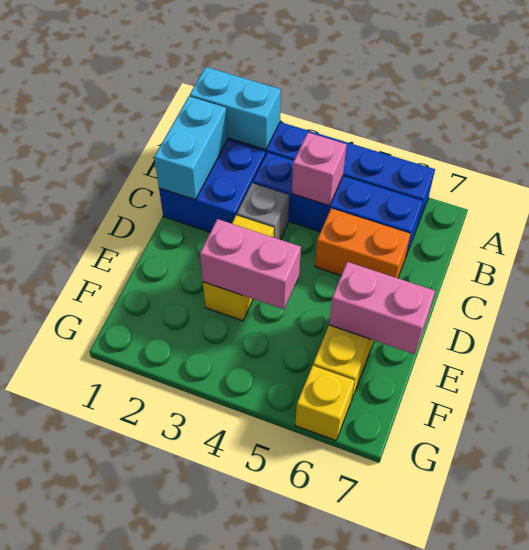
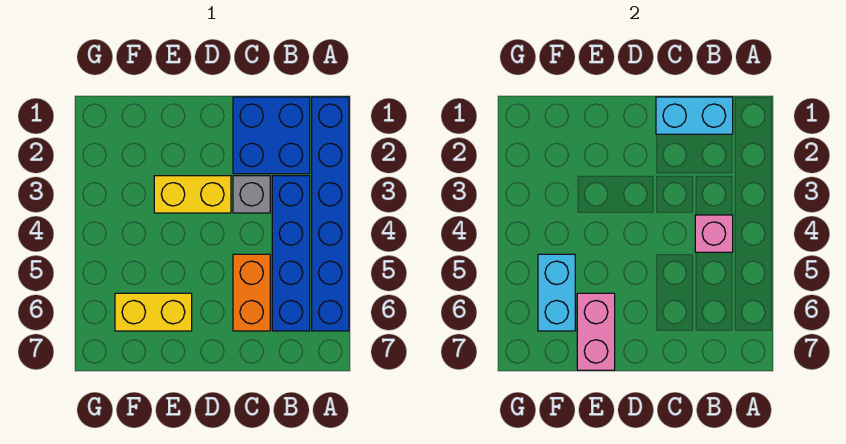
cyan brick A1:A2 level 2 -> cyan brick F5:F6 level 2
pink brick E3:E4 level 2 -> none
yellow brick G6 level 1 -> none

